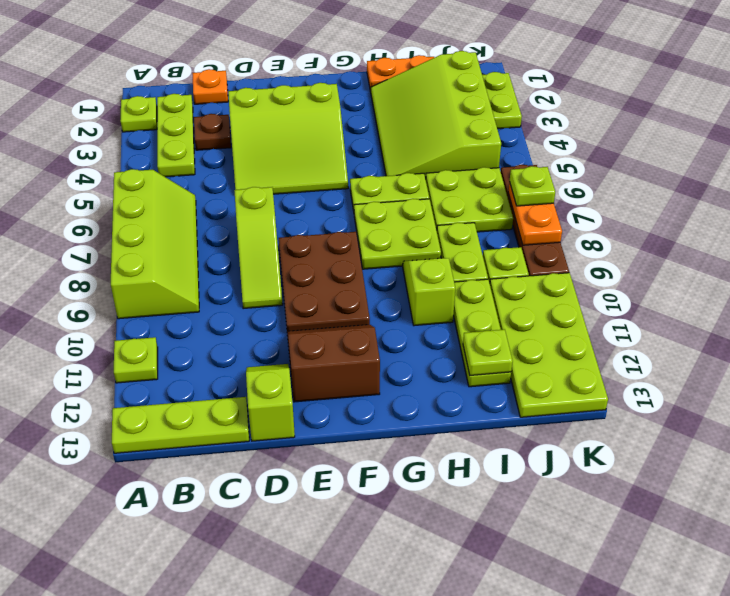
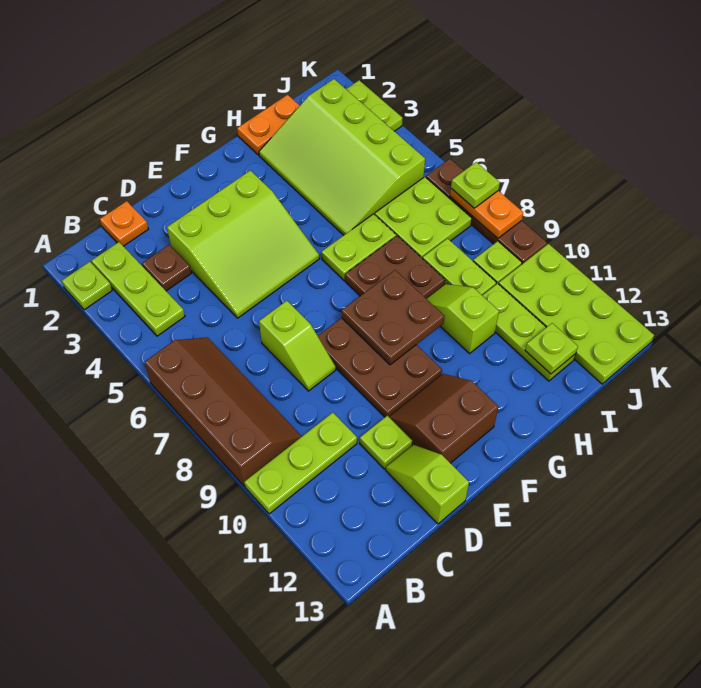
lime slope A6:B9 level 1 top A -> brown slope A6:B9 level 1 top A
lime plate A11 level 1 -> lime plate D11 level 1
lime plate A13:C13 level 1 -> lime plate A10:C10 level 1
lime slope D7:D9 level 1 top 7 -> lime slope D7:D8 level 1 top 7
none -> brown plate F8:G9 level 2
lime plate G7:H8 level 1 -> brown plate G7:H8 level 1

